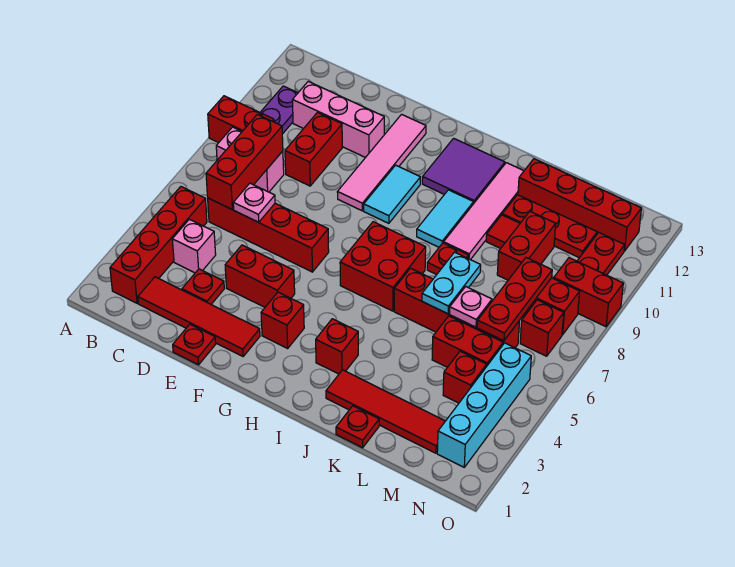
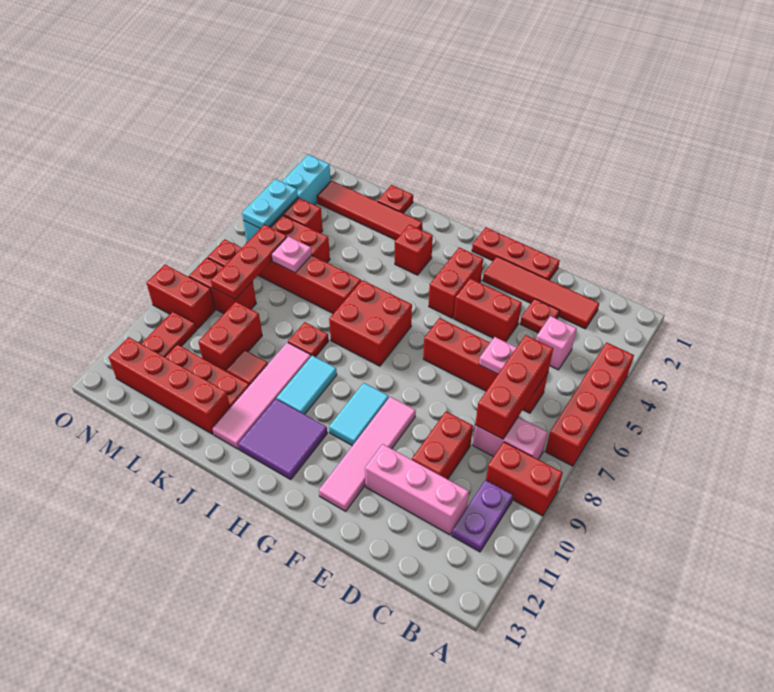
red brick B2:B5 level 1 -> red brick A4:A7 level 1
red plate E1 level 1 -> red plate E1:G1 level 1
red brick G3 level 1 -> red brick G3:G4 level 1
cyan plate K6:K7 level 2 -> cyan plate N4:N5 level 2

